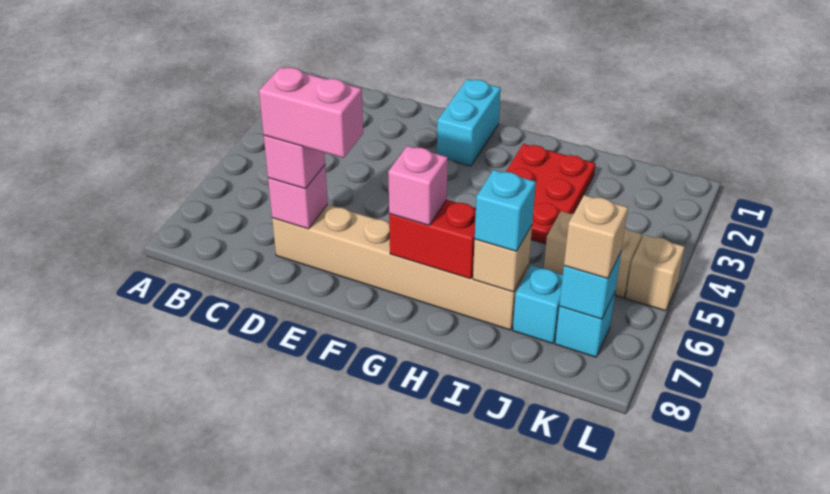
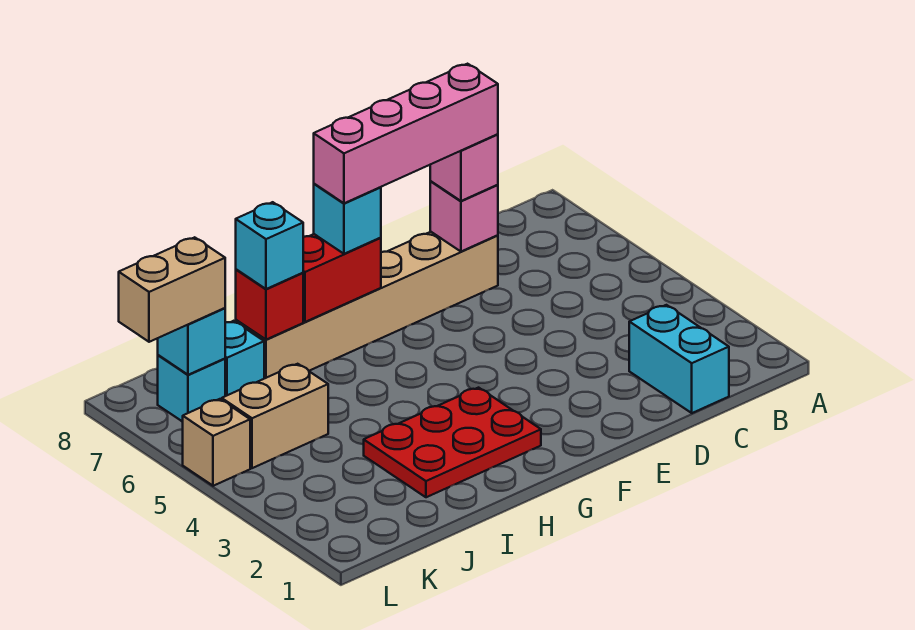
pink brick D7:E7 level 4 -> pink brick D7:G7 level 4
cyan brick F1:F2 level 1 -> cyan brick C1:C2 level 1
pink brick G7 level 3 -> cyan brick G7 level 3
red plate H2:I4 level 1 -> red plate G2:I3 level 1
tan brick I7 level 2 -> red brick I7 level 2
tan brick K7 level 3 -> tan brick K7:L7 level 3

